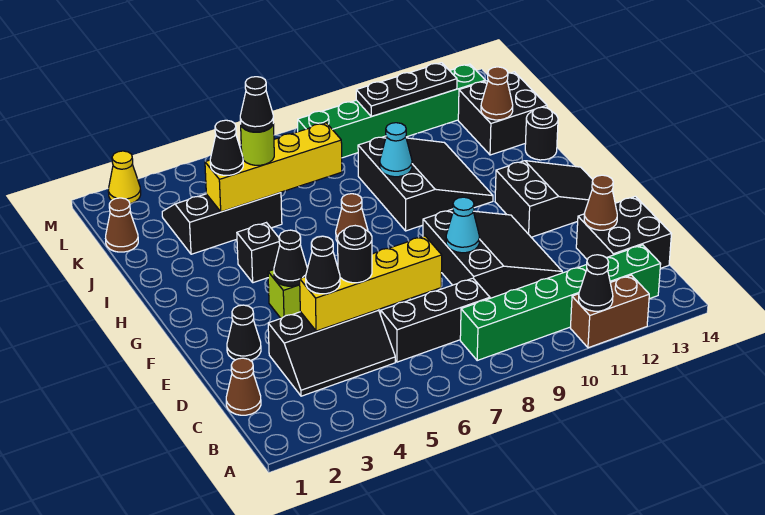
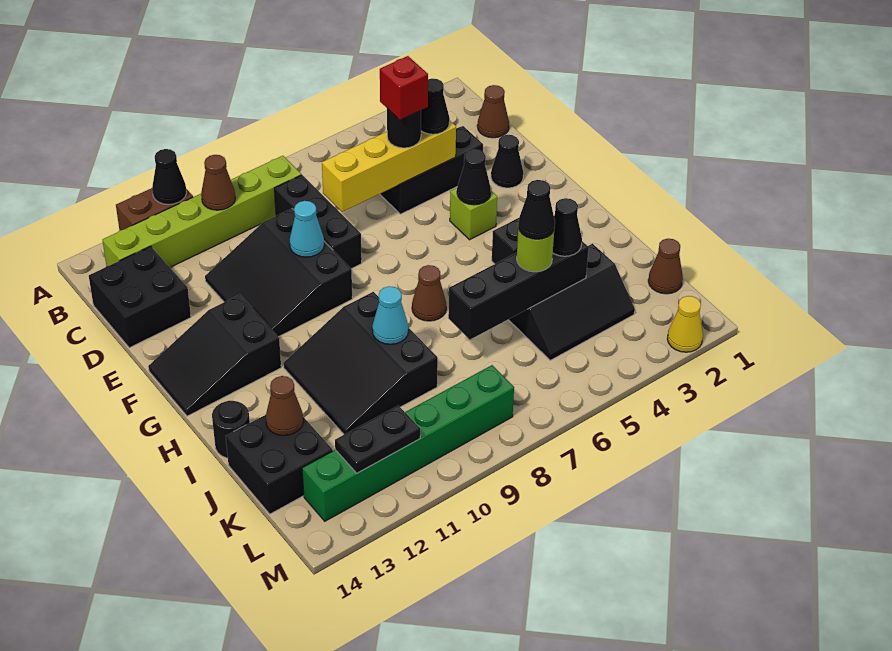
green brick B8:B13 level 1 -> lime brick B8:B13 level 1
black brick C6:C8 level 1 -> black brick C8:E8 level 1
none -> red brick D5 level 4
brown cone D13 level 2 -> brown cone B10 level 2
yellow brick J4:J7 level 2 -> black brick J4:J7 level 2
black plate L10:L12 level 2 -> black plate L11:L12 level 2

